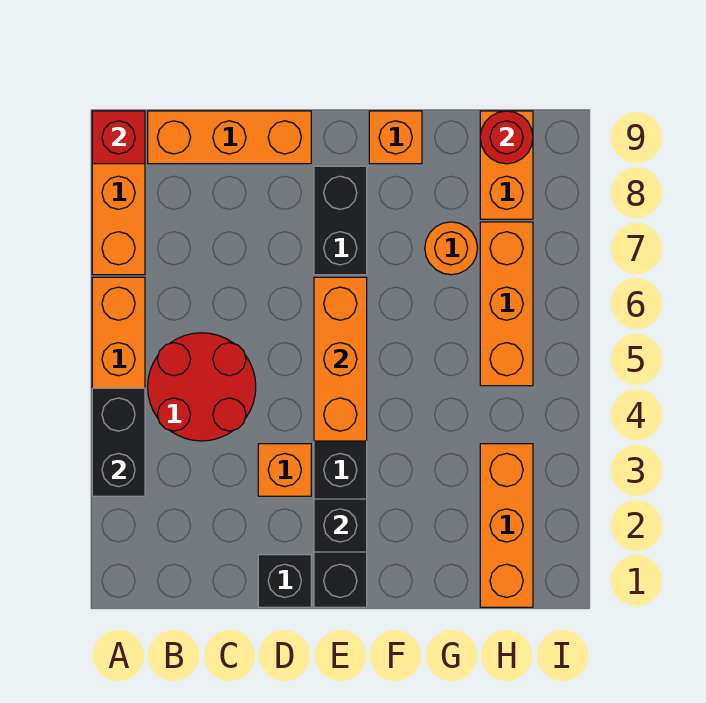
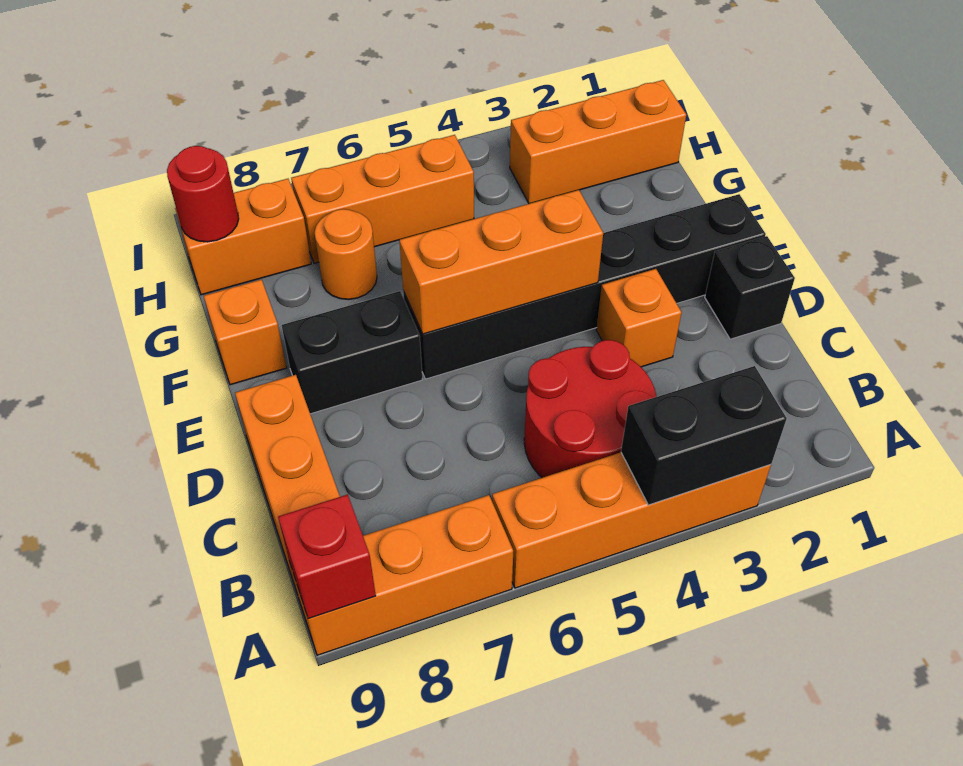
black brick E2 level 2 -> none

